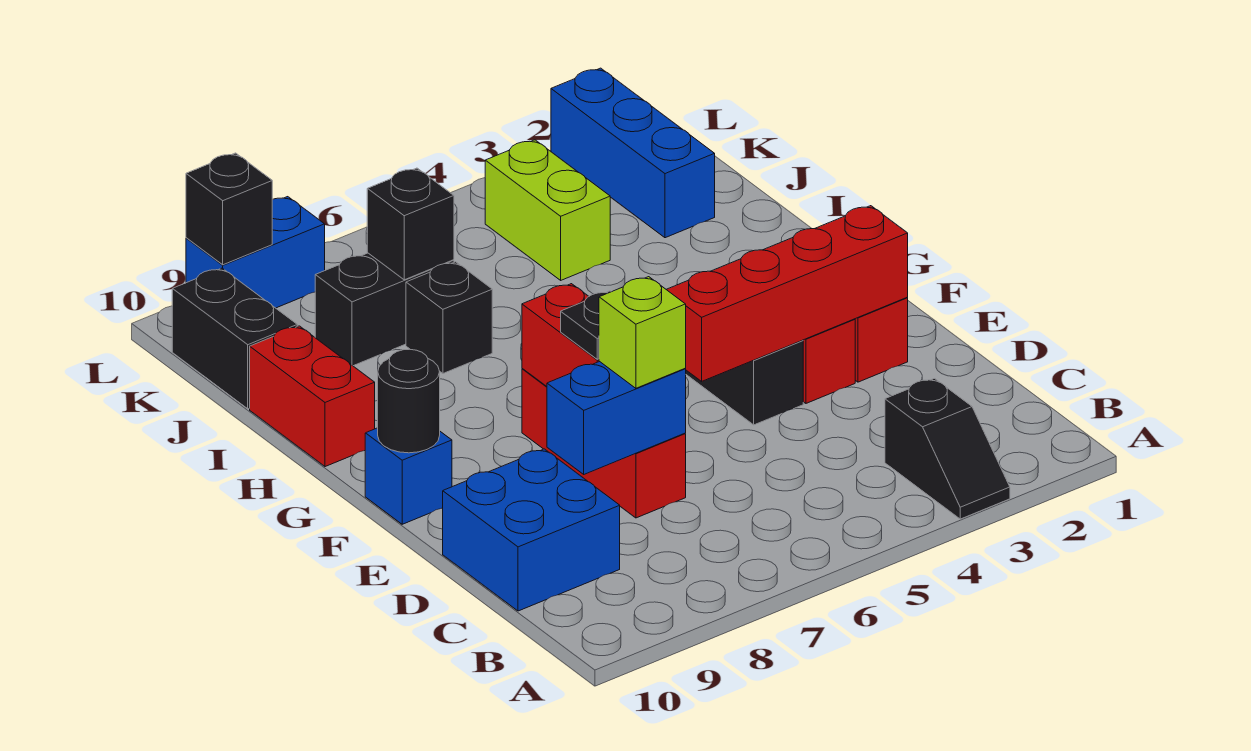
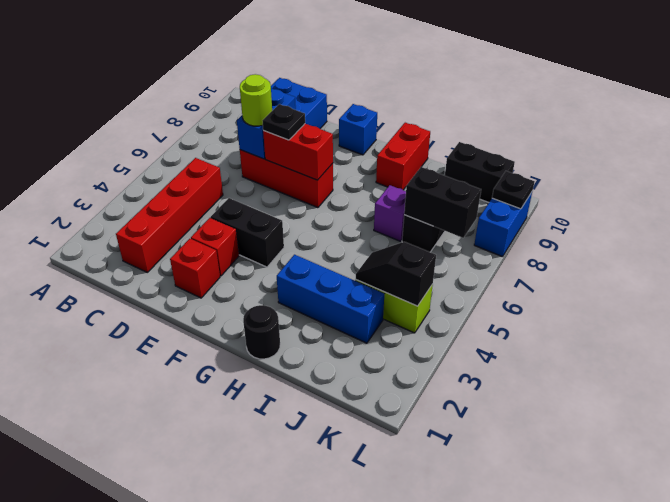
black slope A3:B3 level 1 top B -> black slope J4:K4 level 2 top K
lime brick D7 level 3 -> lime round brick D7 level 3
red brick E2:E5 level 2 -> red brick C2:C5 level 1
black round brick F10 level 2 -> black round brick H1 level 1
red brick H10:I10 level 1 -> red brick H9:H10 level 1
black brick I7 level 1 -> purple brick I7 level 1
blue brick J2:L2 level 1 -> blue brick H3:J3 level 1
black brick J7 level 2 -> black brick J7:K7 level 2
black brick L9 level 2 -> black plate L9 level 2

